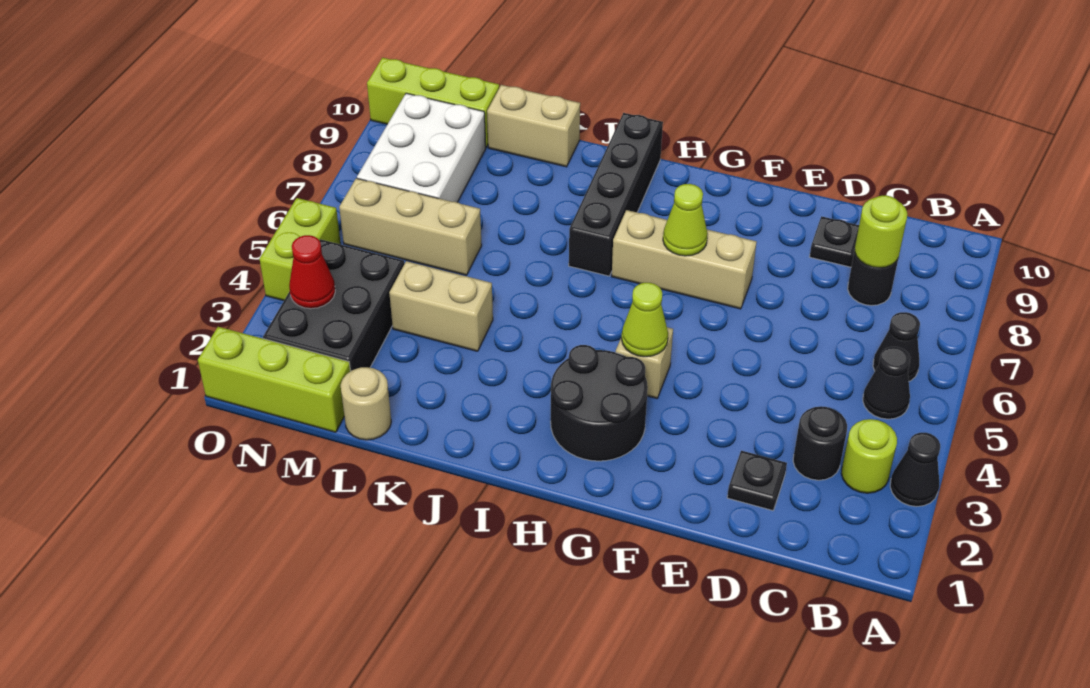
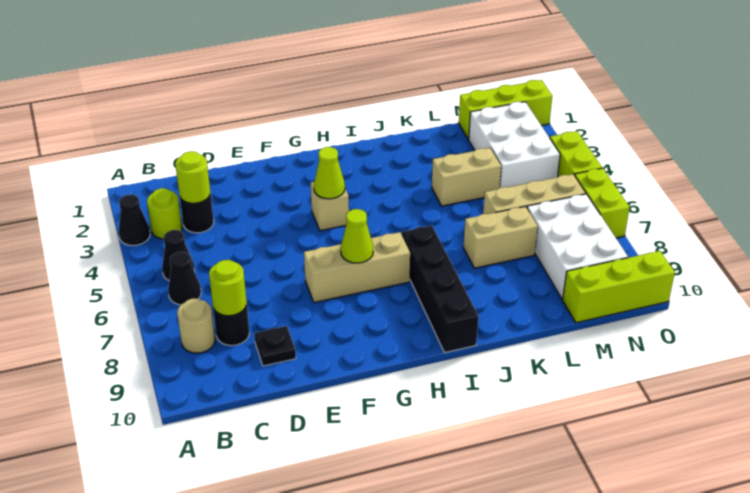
none -> lime round brick C3 level 2
black plate D2 level 1 -> none
black round brick G2:H3 level 1 -> none
tan brick K10:L10 level 1 -> tan brick K7:L7 level 1
tan round brick L1 level 1 -> tan round brick B8 level 1
black brick M2:N4 level 1 -> white brick M2:N4 level 1
red cone N3 level 2 -> none
none -> lime brick O6:O7 level 1

